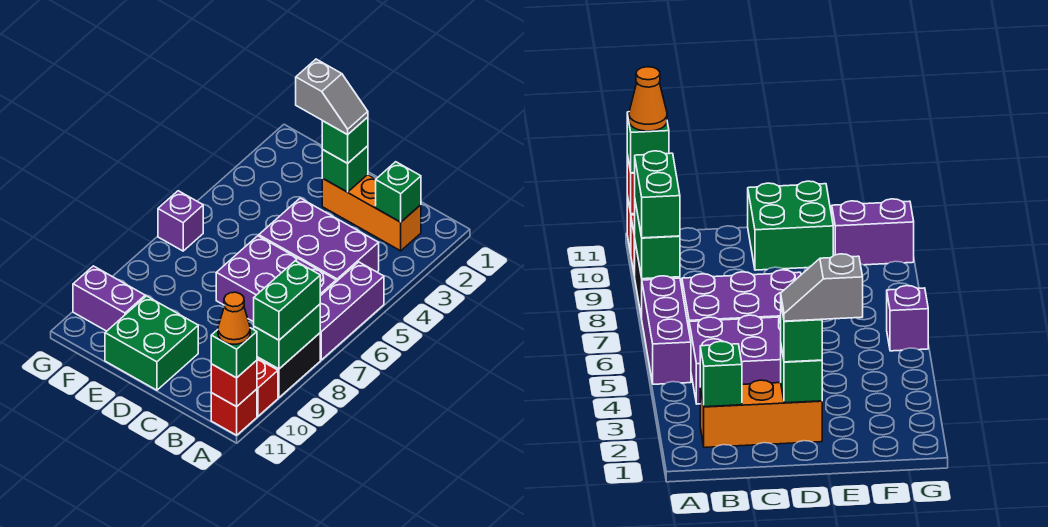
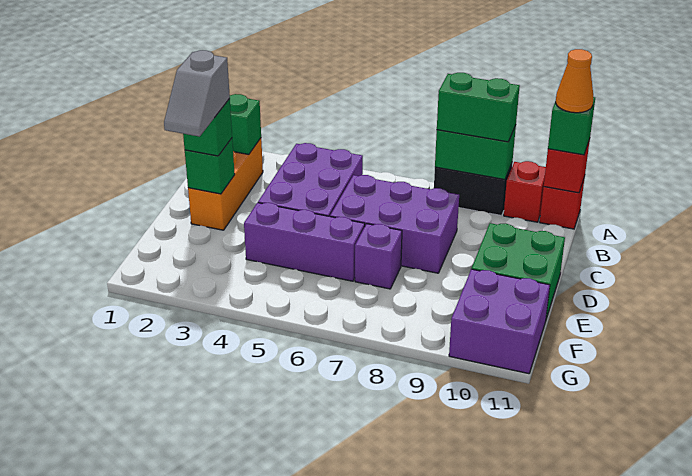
purple brick A5:A7 level 1 -> purple brick E4:E6 level 1
purple brick B6:D7 level 1 -> purple brick C6:D8 level 1
grey slope D2:E2 level 4 top E -> grey slope D2:E2 level 4 top D
purple brick F10:G10 level 1 -> purple brick F10:G11 level 1
purple brick G6 level 1 -> purple brick E7 level 1

